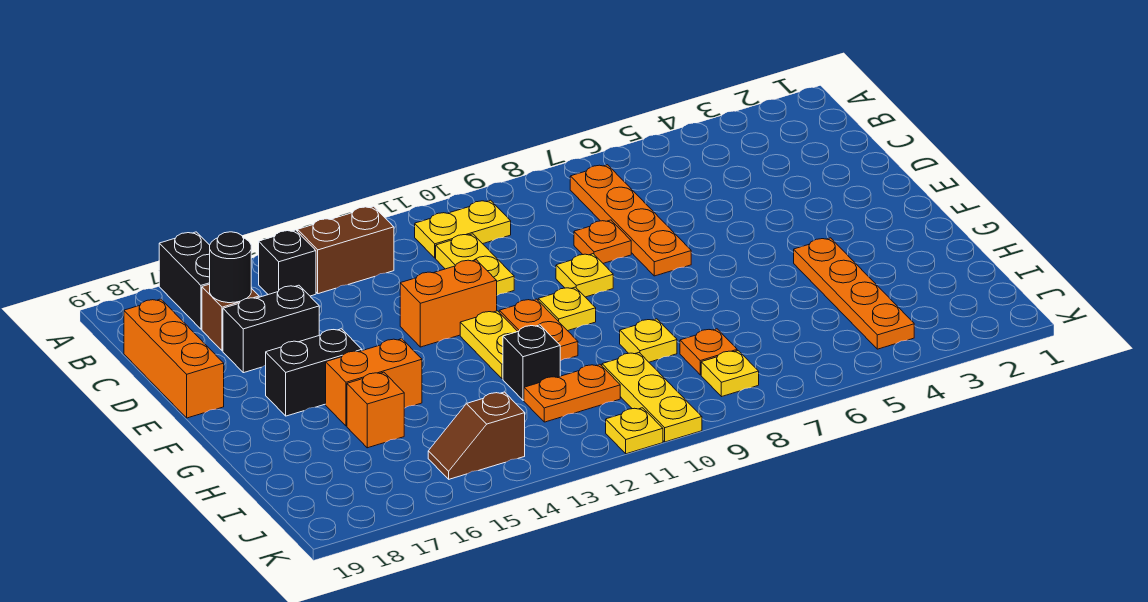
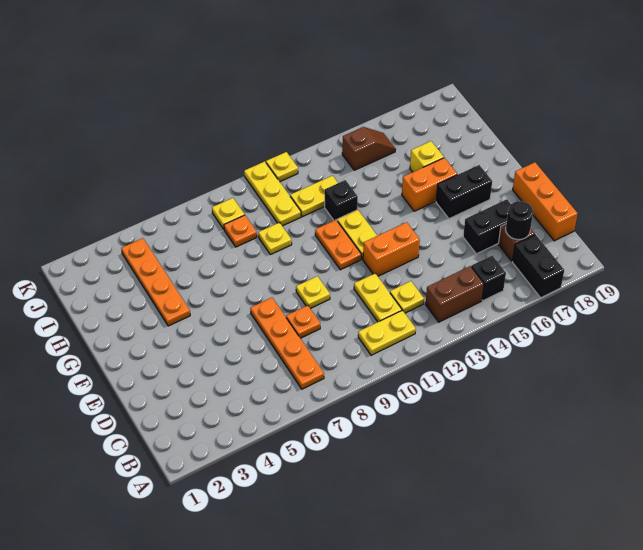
yellow plate F10 level 1 -> yellow plate C12 level 1
orange brick H16 level 1 -> yellow brick H16 level 1
orange plate I11:I12 level 1 -> yellow plate I11:I12 level 1

